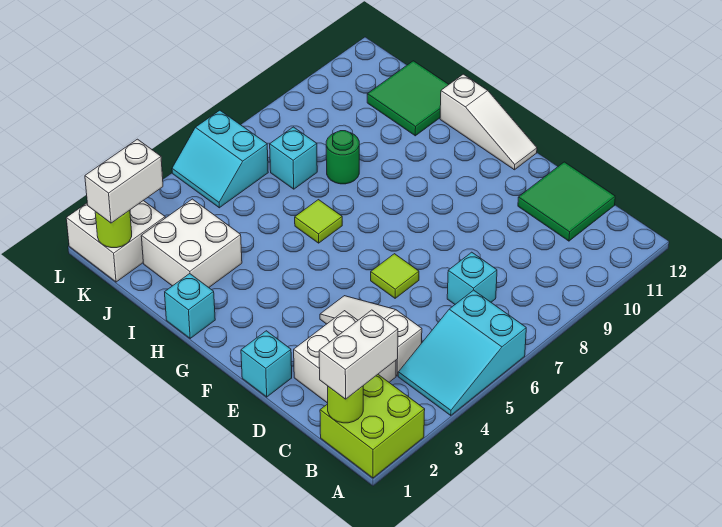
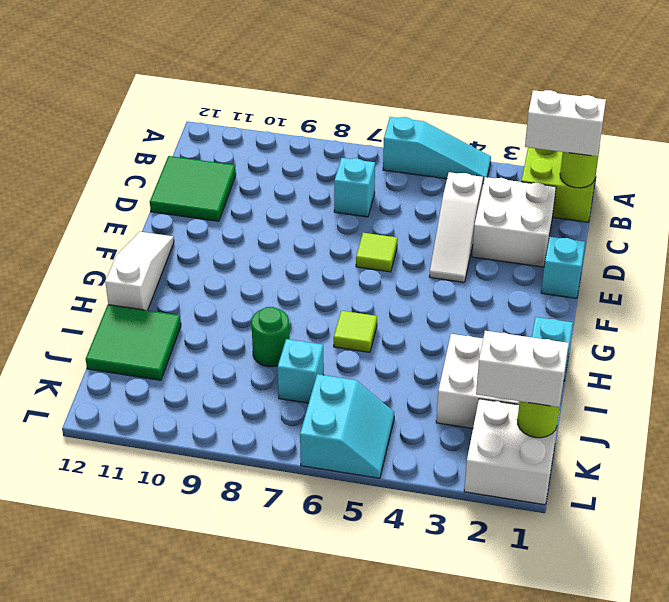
cyan slope A4:B6 level 1 top 6 -> cyan slope A4:A6 level 1 top 6

